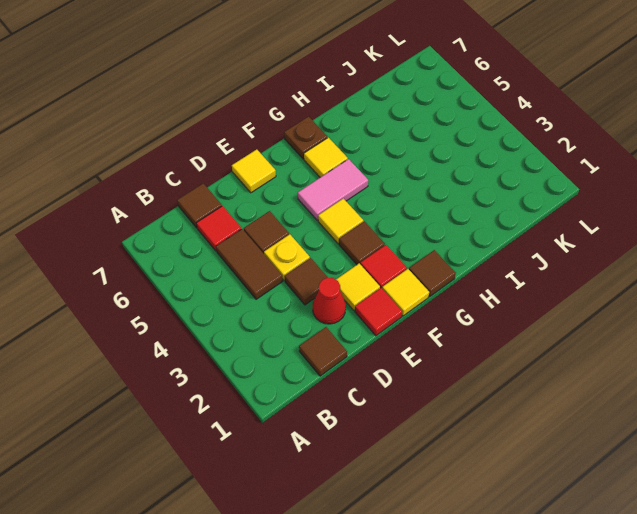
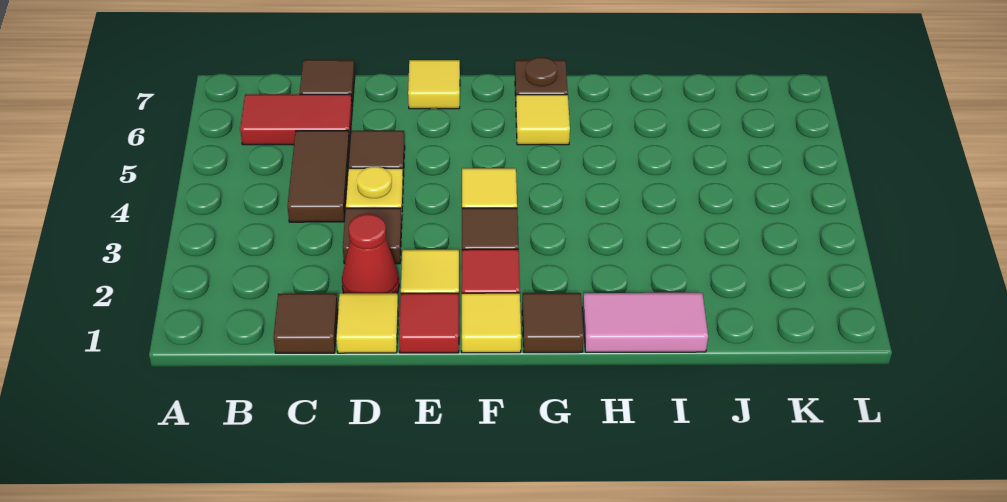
red tile C6 level 1 -> red tile B6:C6 level 1
none -> yellow tile D1 level 1
pink tile F5:G5 level 1 -> pink tile H1:I1 level 1

